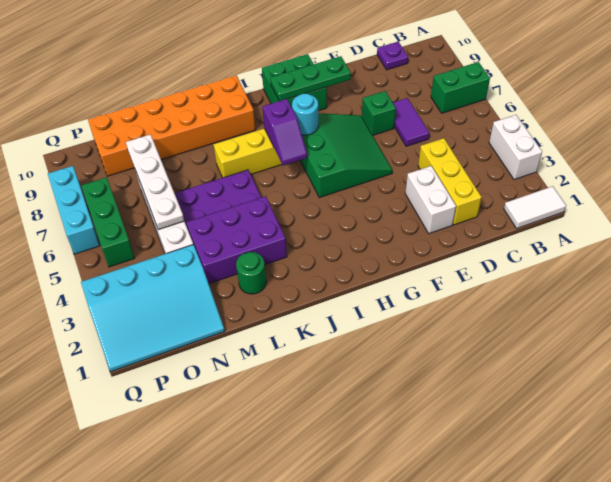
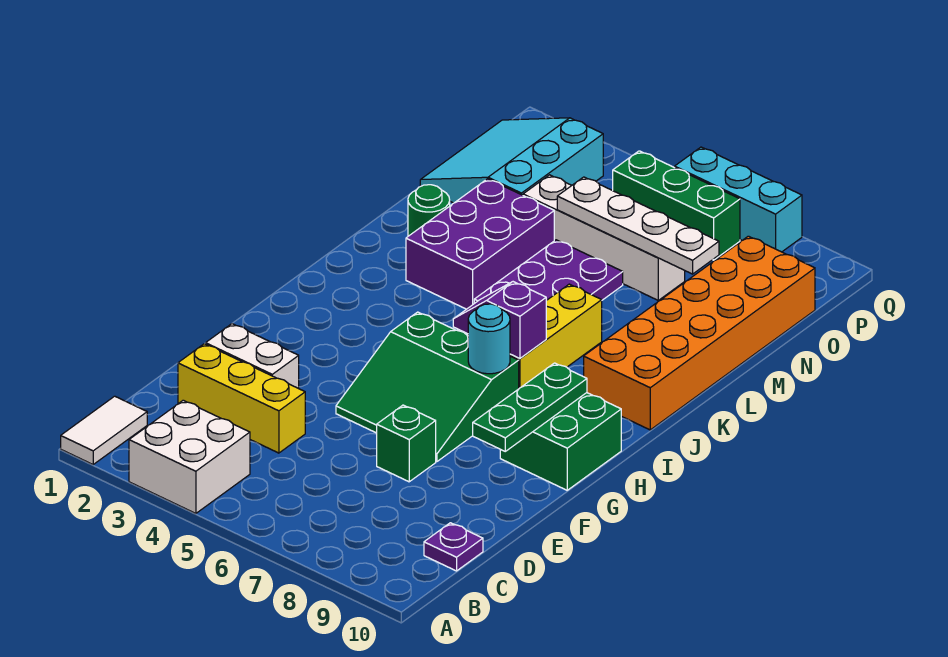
white brick A3:A4 level 1 -> white brick A3:B4 level 1
green brick A7:B7 level 1 -> none
purple tile D6:D7 level 1 -> none
cyan slope N1:Q3 level 1 top 3 -> cyan slope N1:P3 level 1 top 3

